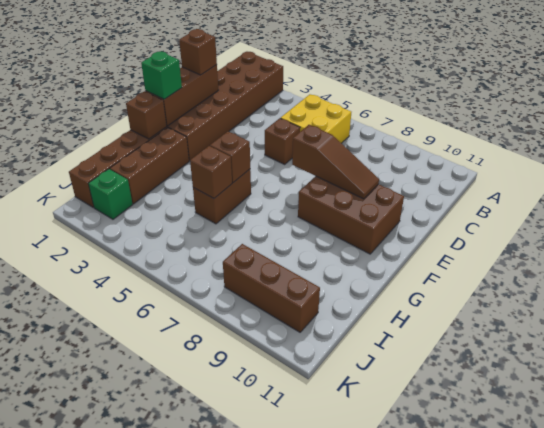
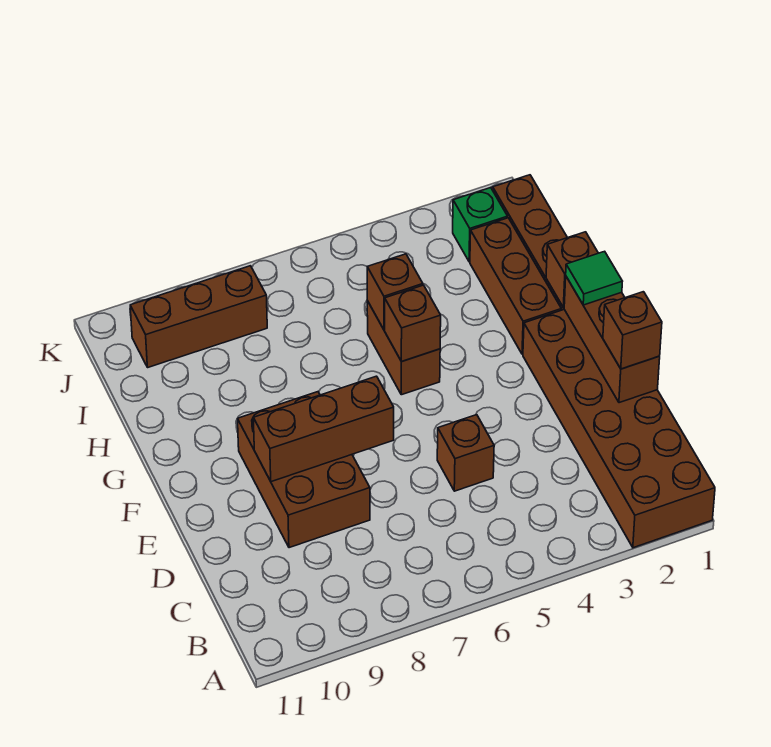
yellow brick B5:C6 level 1 -> none
brown slope E7:E9 level 2 top 7 -> brown brick E7:E9 level 2
brown brick E8:F10 level 1 -> brown brick D8:F9 level 1
green brick F1 level 3 -> green tile F1 level 3

